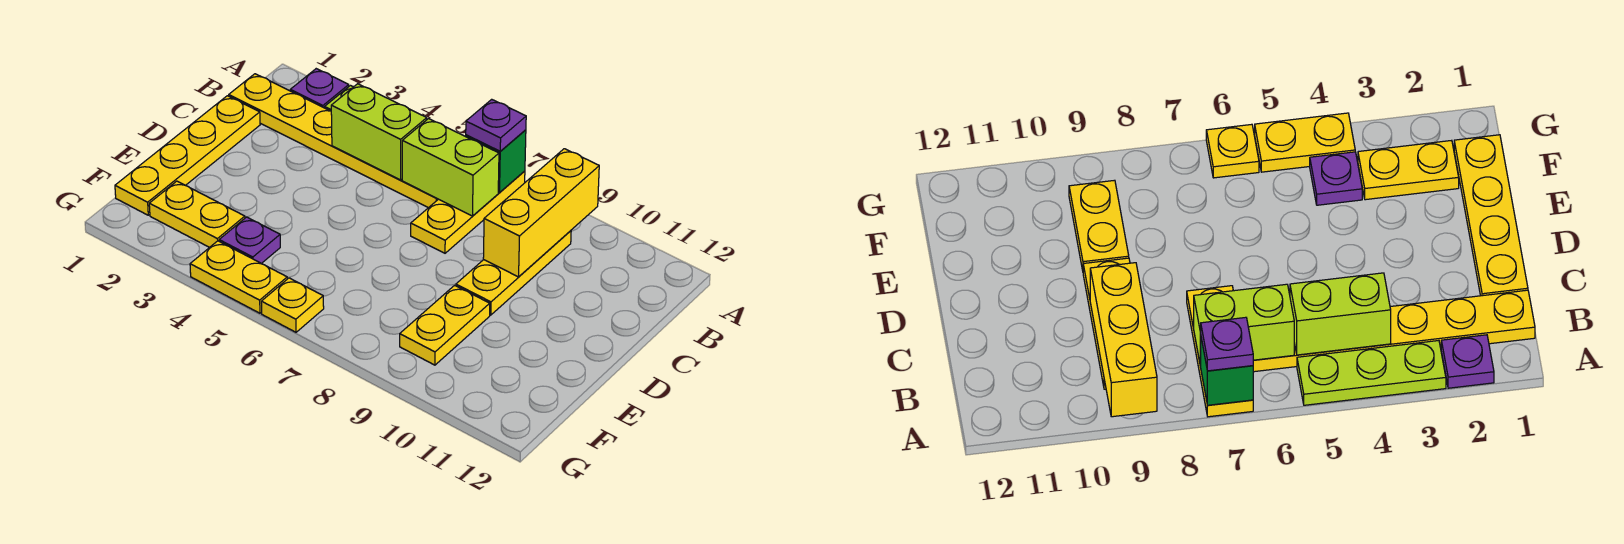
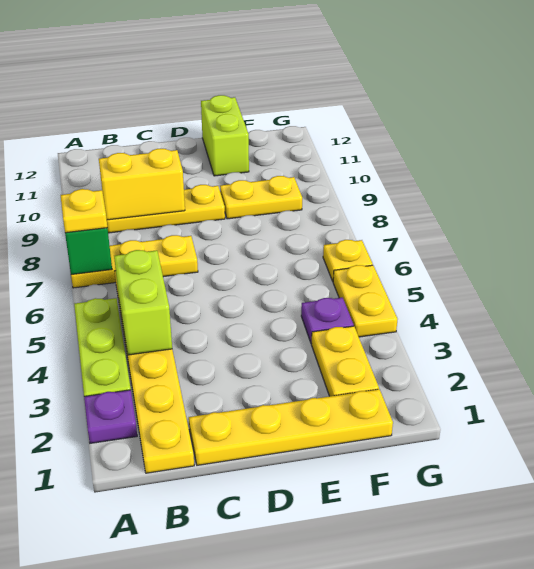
purple plate A7 level 3 -> yellow plate A7 level 3
yellow brick A9:C9 level 2 -> yellow brick B9:C9 level 2
lime brick B6:B7 level 2 -> lime brick E11:E12 level 1

